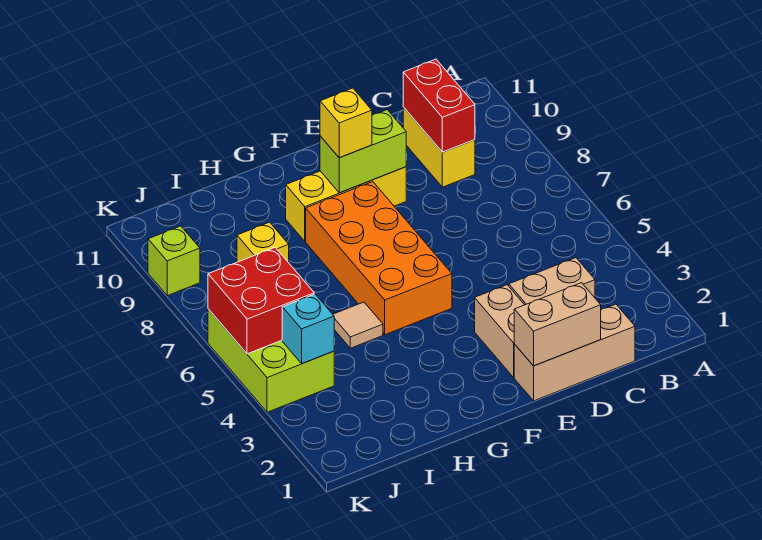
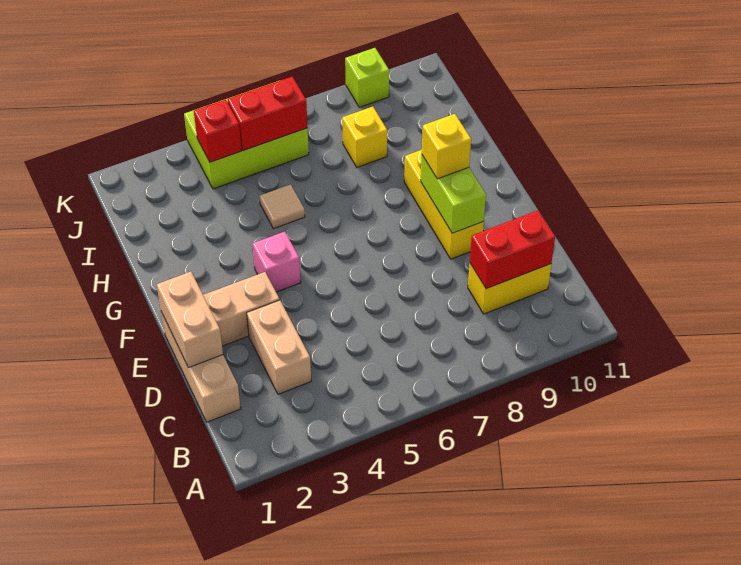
none -> pink brick F4 level 1
orange brick F5:G8 level 1 -> none
cyan brick J4 level 2 -> red brick J4 level 2
red brick J5:K6 level 2 -> red brick J5:J6 level 2

